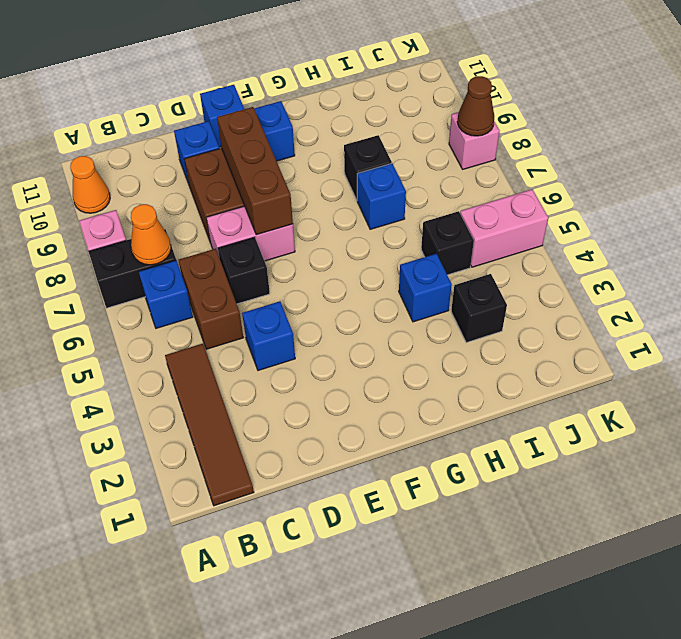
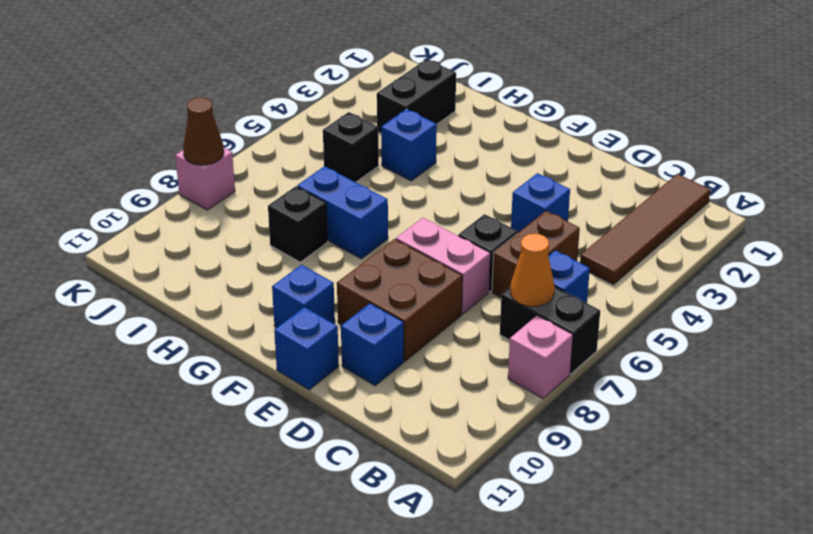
orange cone A10 level 1 -> none
brown brick E7:E9 level 2 -> none
blue brick H7 level 1 -> blue brick G7:H7 level 1
black brick I3 level 1 -> black brick I2:I3 level 1
pink brick J5:K5 level 1 -> none

